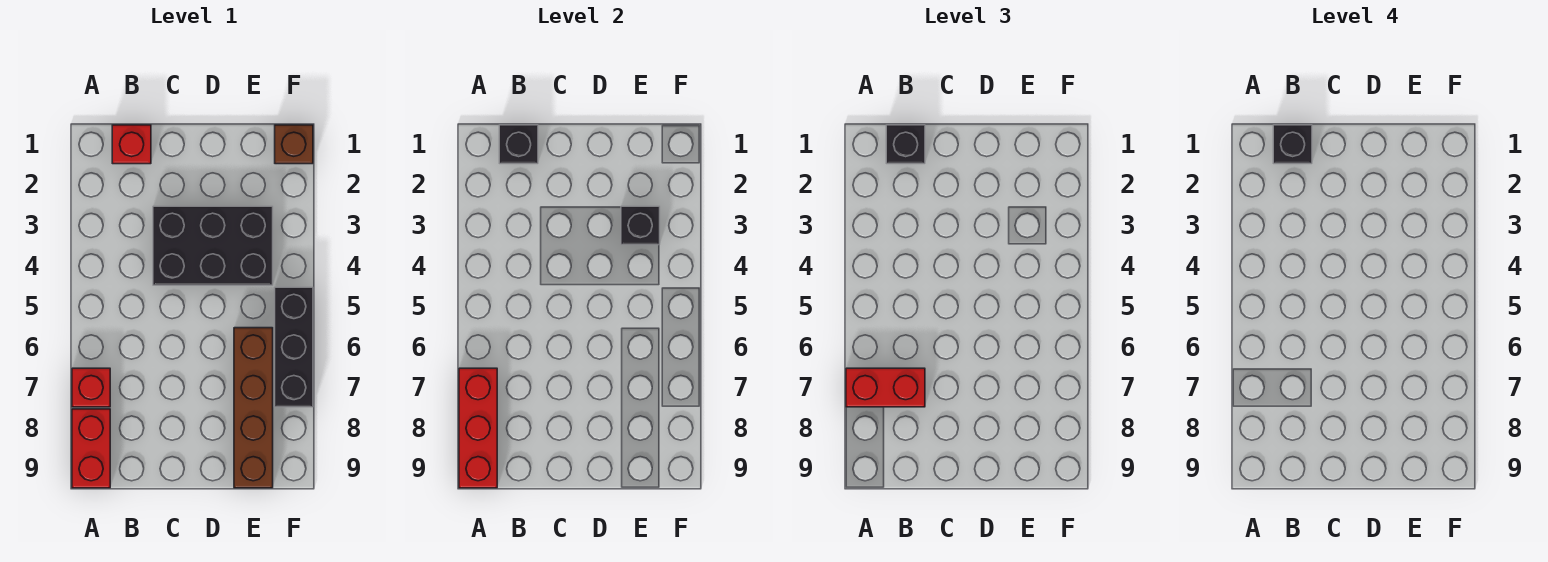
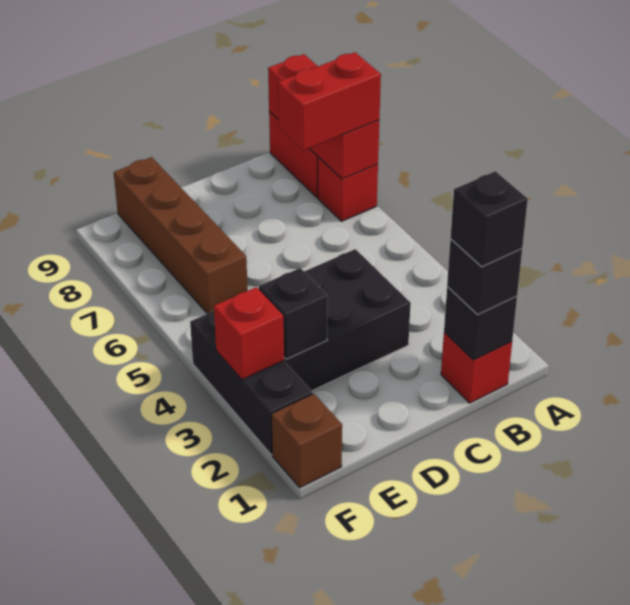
none -> red brick F3 level 2
black brick F5:F7 level 1 -> black brick F2:F4 level 1

